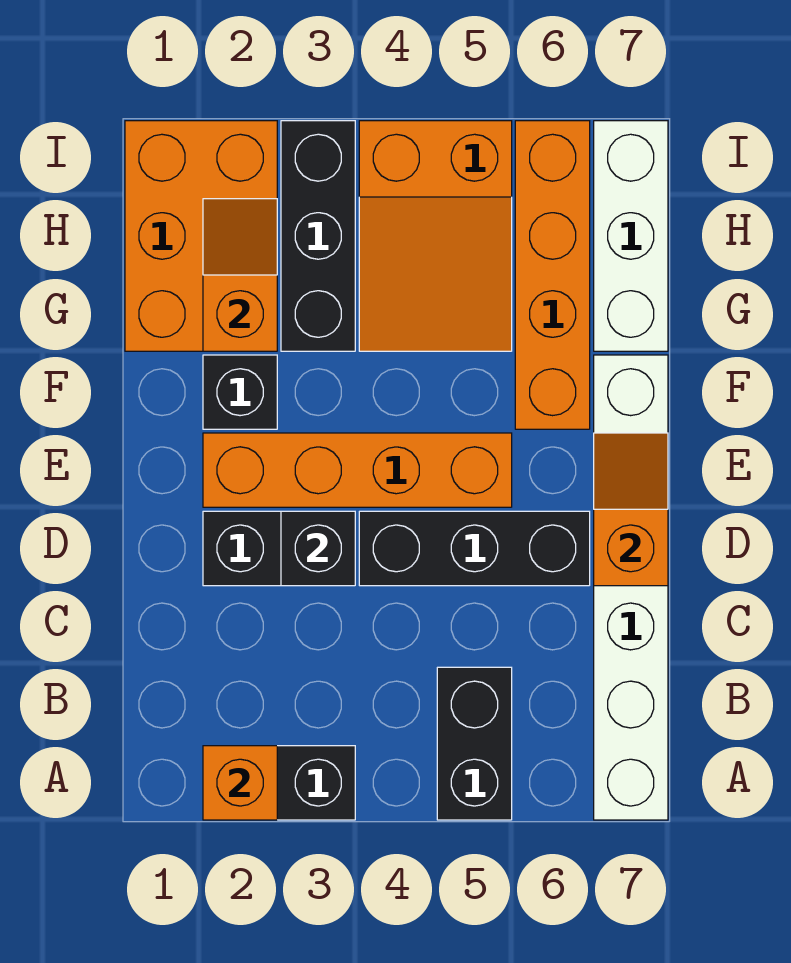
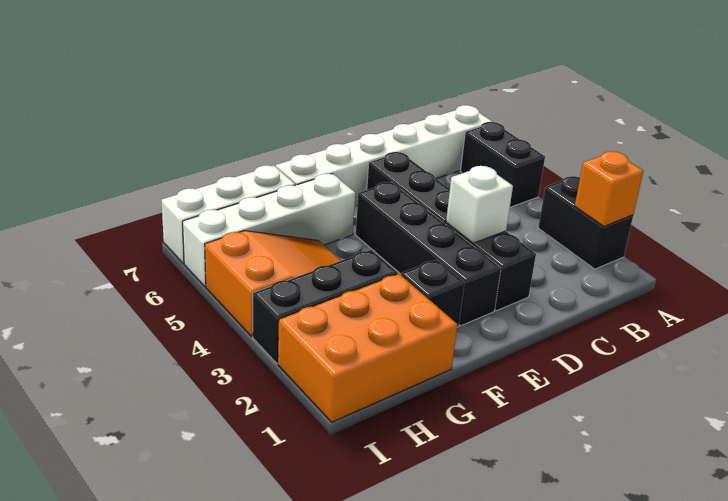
black brick A5:B5 level 1 -> black brick A5:A6 level 1
black brick D3 level 2 -> white brick D3 level 2
orange slope D7:E7 level 2 top D -> none
orange brick E2:E5 level 1 -> black brick E2:E5 level 1
orange brick F6:I6 level 1 -> white brick F6:I6 level 1
orange slope G2:H2 level 2 top G -> none

